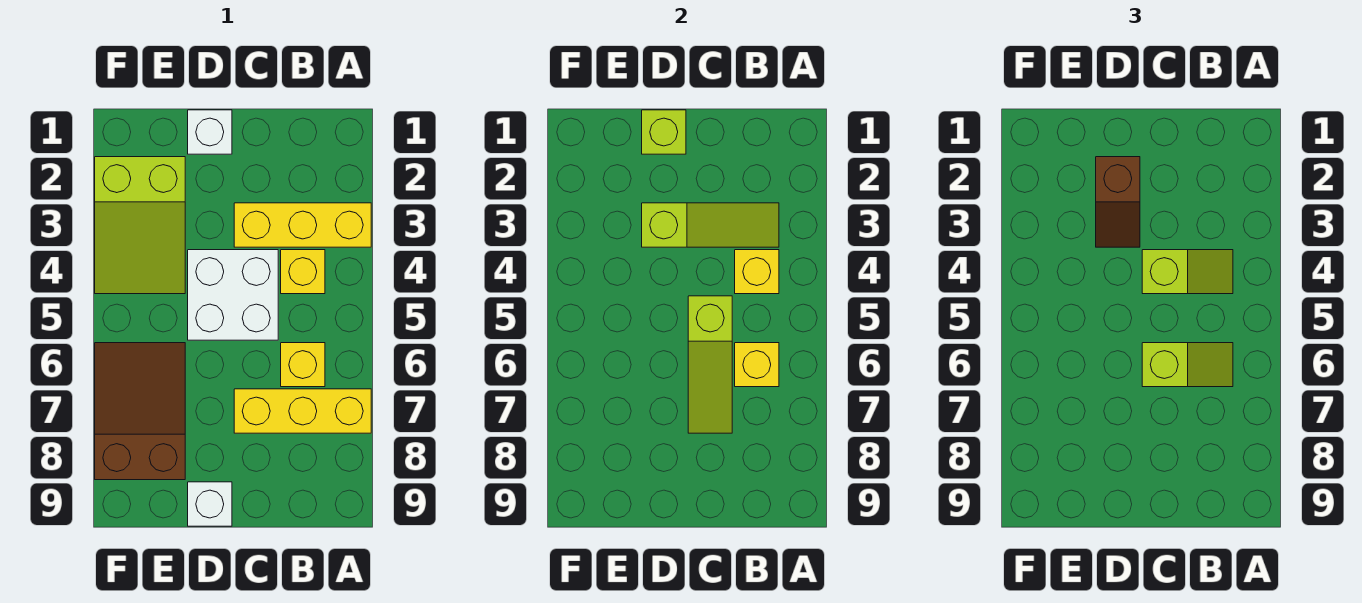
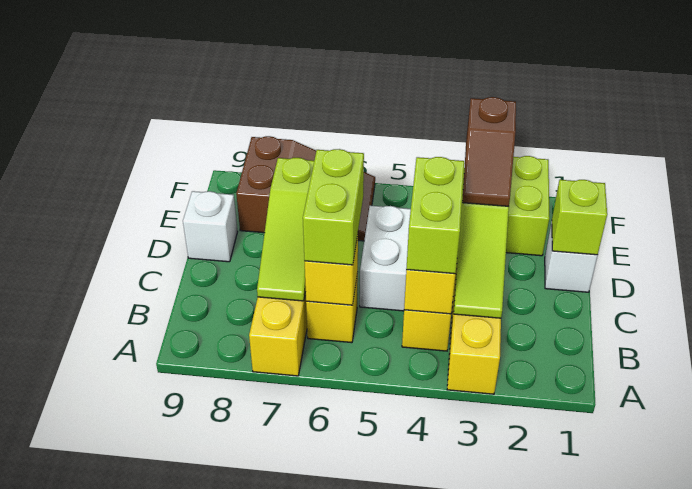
lime slope B4:C4 level 3 top C -> lime brick B4:C4 level 3
lime slope B6:C6 level 3 top C -> lime brick B6:C6 level 3
lime slope C5:C7 level 2 top 5 -> lime slope B7:D7 level 2 top D
brown slope D2:D3 level 3 top 2 -> brown slope D3:E3 level 3 top E

